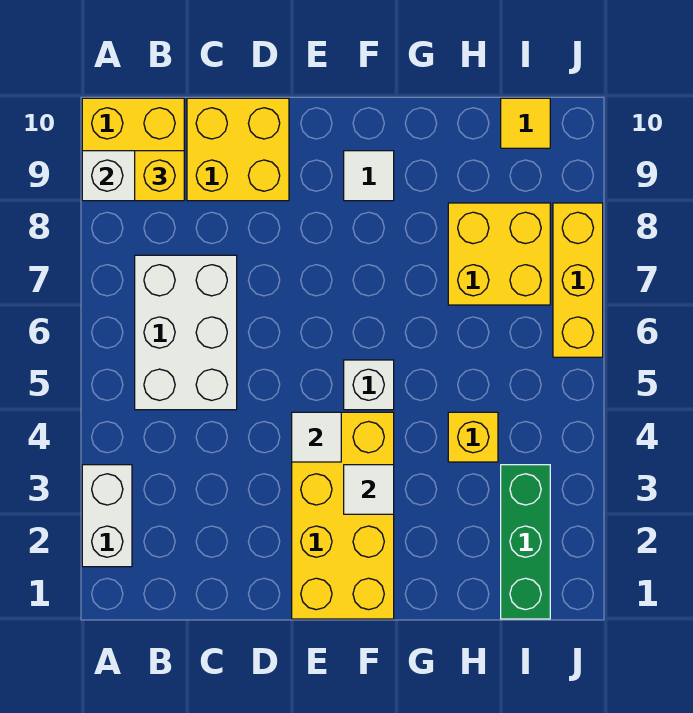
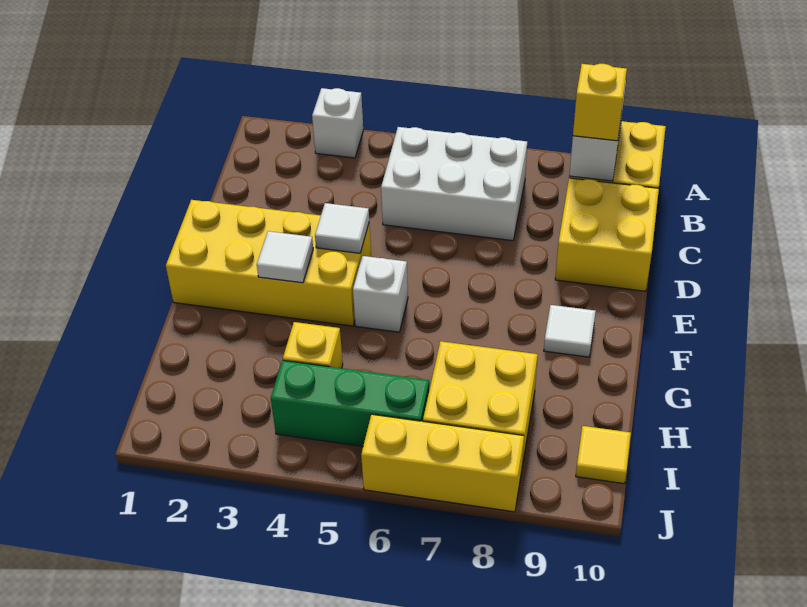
white brick A2:A3 level 1 -> white brick A3 level 1
green brick I1:I3 level 1 -> green brick I4:I6 level 1

